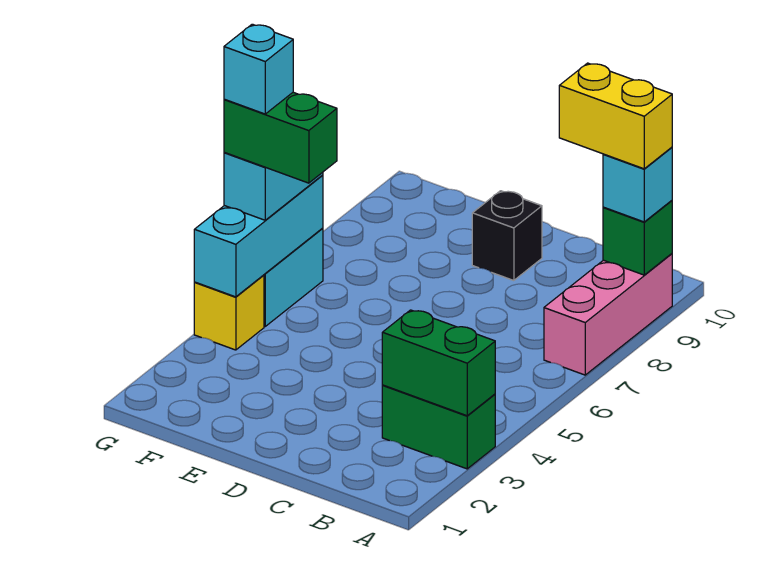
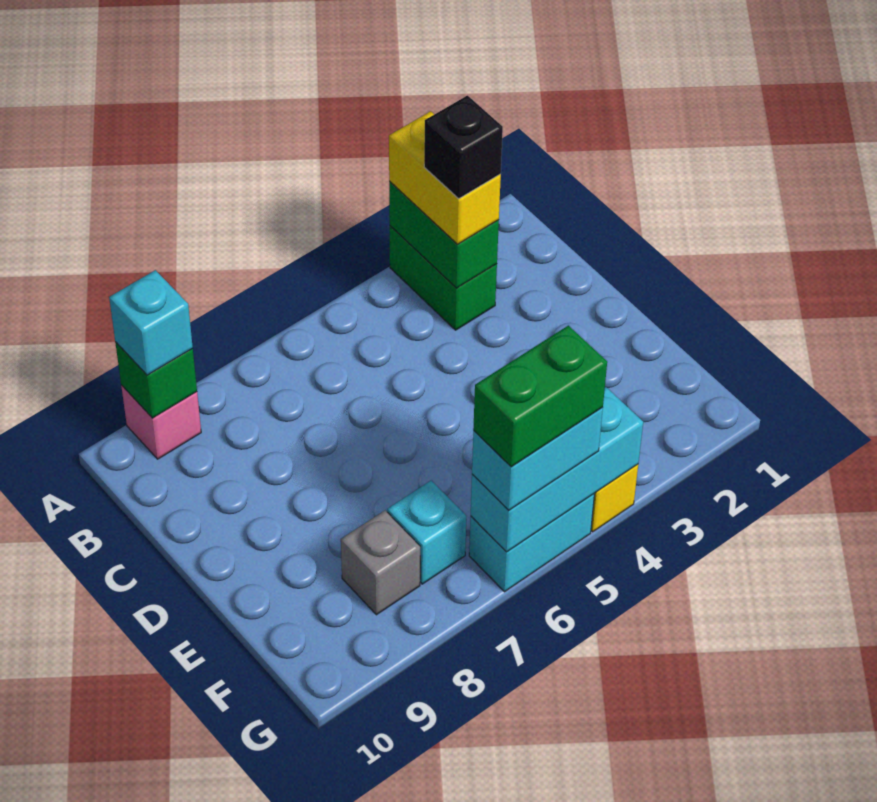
pink brick A7:A9 level 1 -> pink brick A9 level 1
yellow brick A9:B9 level 4 -> yellow brick A3:B3 level 3
black brick D9 level 1 -> black brick B3 level 4
green brick F5:G5 level 4 -> green brick G5:G6 level 4
none -> grey brick F8 level 1
cyan brick G5 level 5 -> cyan brick F7 level 1

